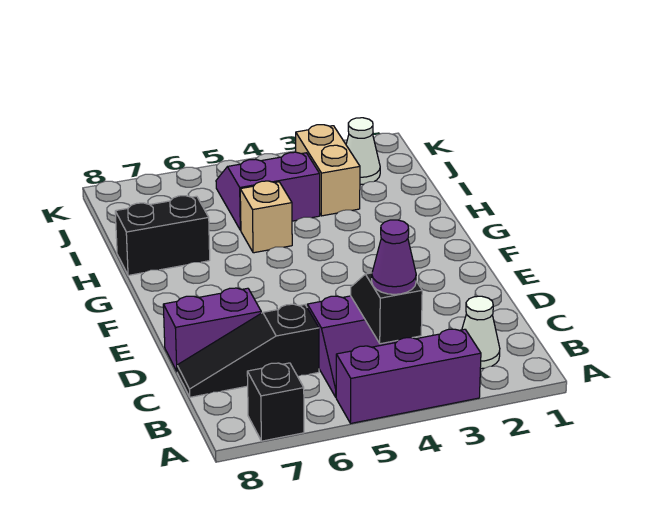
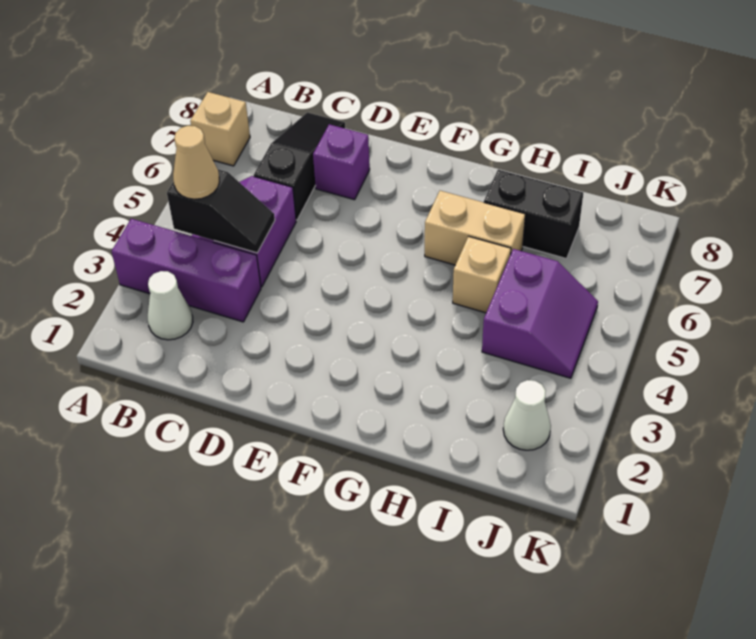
purple brick A3:A5 level 1 -> purple brick A3:C3 level 1
black brick A7 level 1 -> tan brick A7 level 1
purple cone B4 level 3 -> tan cone B4 level 3
purple brick D7:D8 level 1 -> purple brick D7 level 1
black brick H7:H8 level 1 -> black brick H7:I7 level 1
tan brick I3:J3 level 1 -> tan brick G6:H6 level 1

